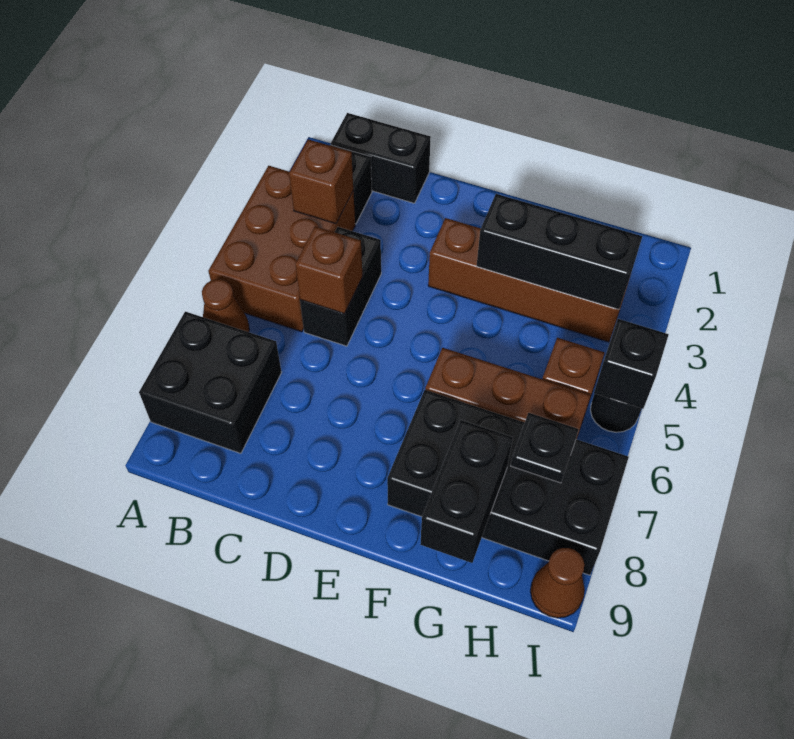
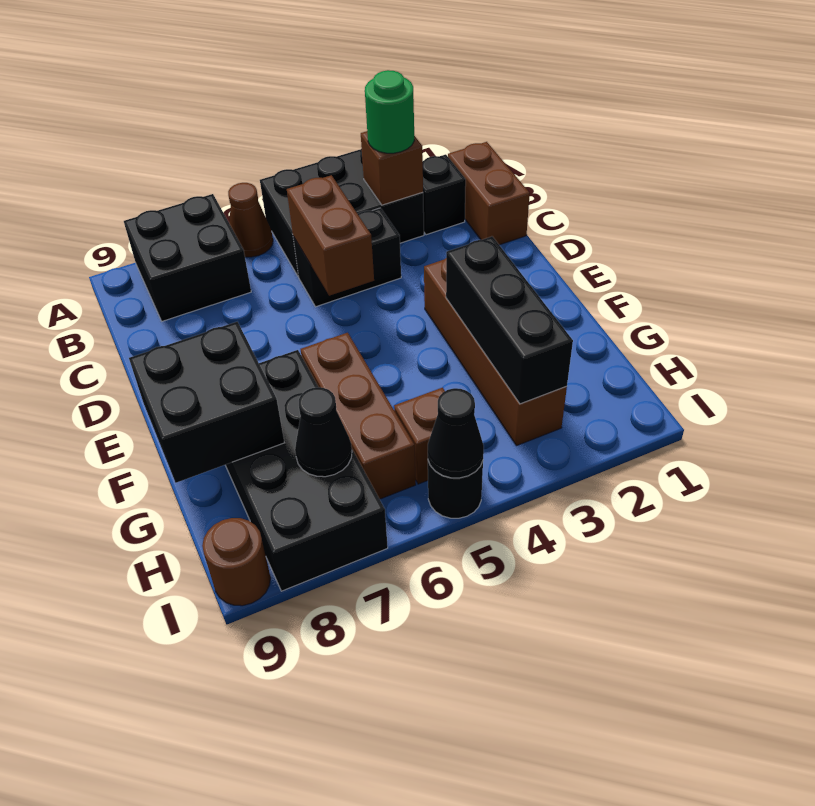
brown brick A3:B5 level 1 -> black brick A3:B5 level 1
black brick B1:C1 level 1 -> brown brick B1:C1 level 1
none -> green round brick B3 level 3
brown brick C5 level 2 -> brown brick C5:D5 level 2
black brick G8:G9 level 2 -> black brick F8:G9 level 2
black plate H7 level 2 -> black cone H7 level 2
black brick I5 level 2 -> black cone I5 level 2
brown cone I9 level 1 -> brown round brick I9 level 1

